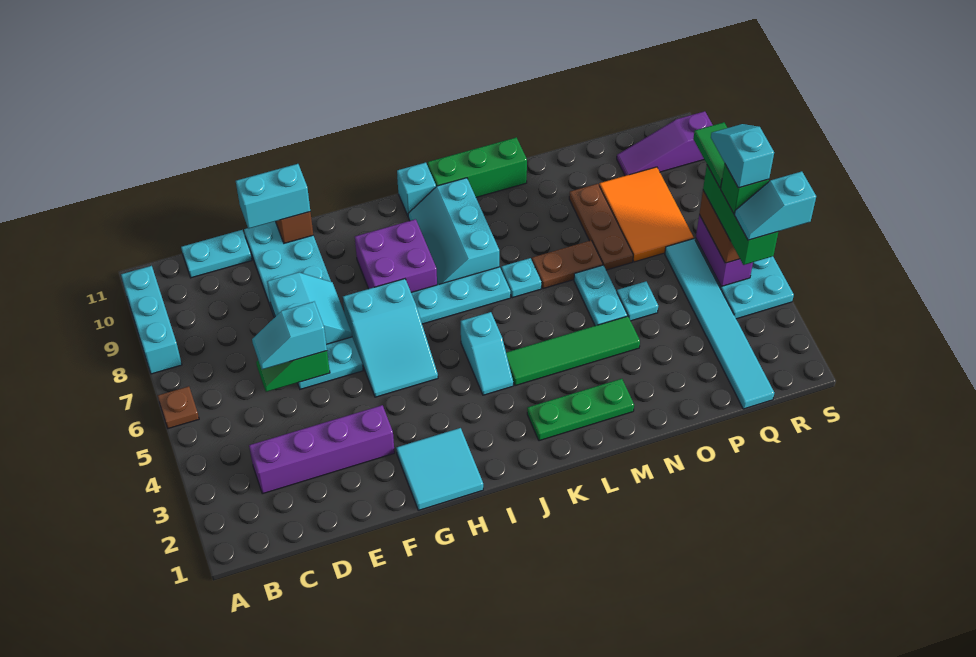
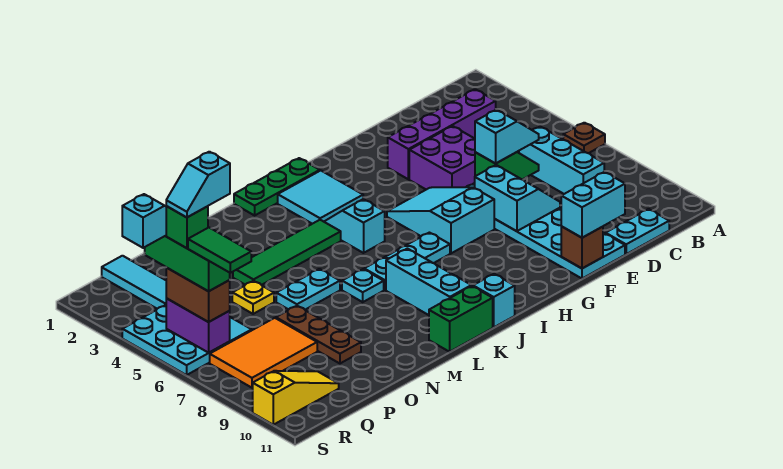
cyan brick A8:A10 level 1 -> cyan brick C6:C8 level 1
cyan slope E7:F8 level 2 top E -> cyan slope E7:F8 level 2 top F
cyan tile G1:H2 level 1 -> cyan tile I2:J3 level 1
purple brick H8:I9 level 1 -> purple brick E4:F5 level 1
green plate K2:M2 level 1 -> green plate I1:K1 level 1
green brick K11:M11 level 1 -> green brick K11:L11 level 1
brown plate M7:N7 level 1 -> none
cyan plate N5:N6 level 1 -> cyan plate M6:N6 level 1
cyan plate O5 level 1 -> yellow plate O5 level 1
orange tile P7:Q9 level 1 -> orange tile P7:R8 level 1
purple slope Q10:S10 level 1 top S -> yellow slope Q10:S10 level 1 top S
cyan slope R5:R6 level 6 top 5 -> cyan slope Q5:R5 level 6 top Q

